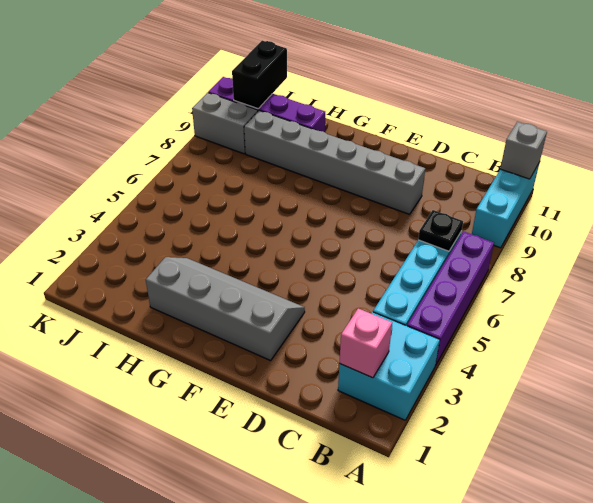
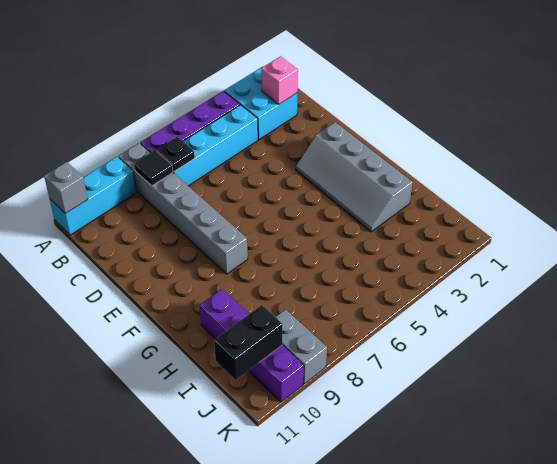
none -> black tile B8 level 2
grey brick D9:I9 level 1 -> grey brick A8:F8 level 1

